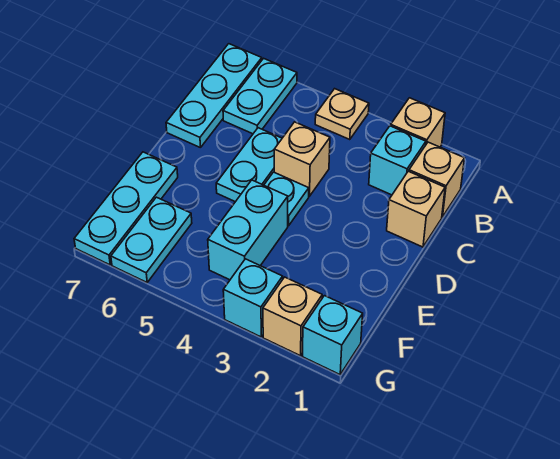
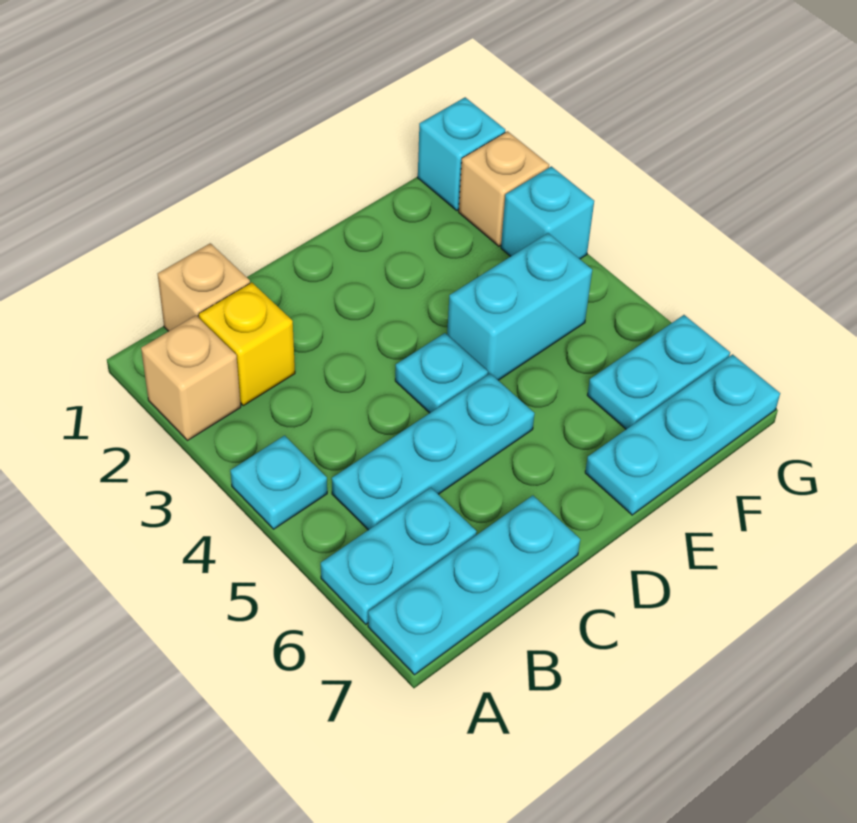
tan plate A4 level 1 -> cyan plate A4 level 1
cyan brick B2 level 1 -> yellow brick B2 level 1
tan brick C1 level 1 -> none
tan brick C4 level 1 -> none
cyan plate C5:D5 level 1 -> cyan plate B5:D5 level 1

